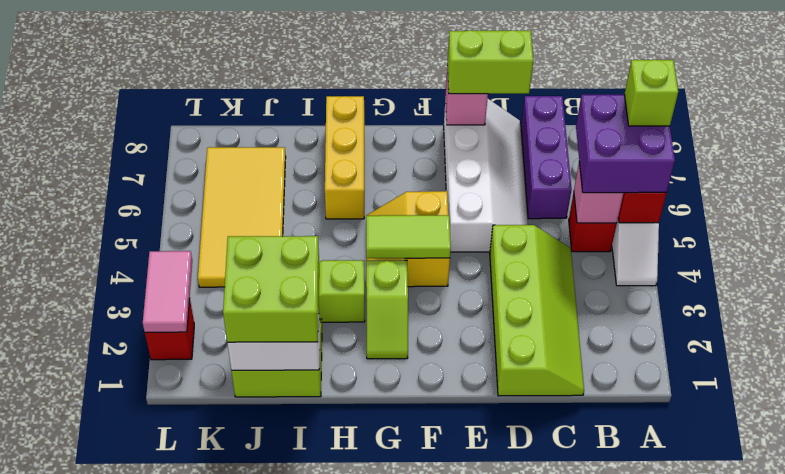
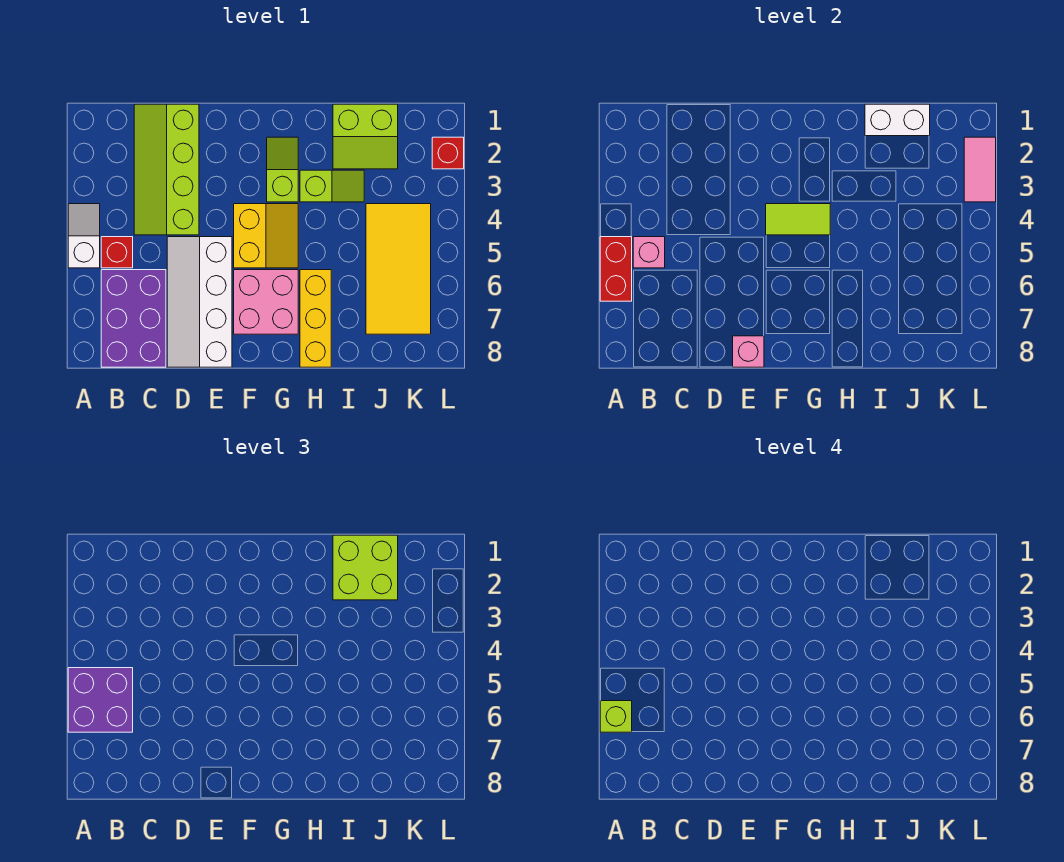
purple brick C6:C8 level 1 -> purple brick B6:C8 level 1
lime brick D8:E8 level 3 -> none
none -> pink brick F6:G7 level 1

